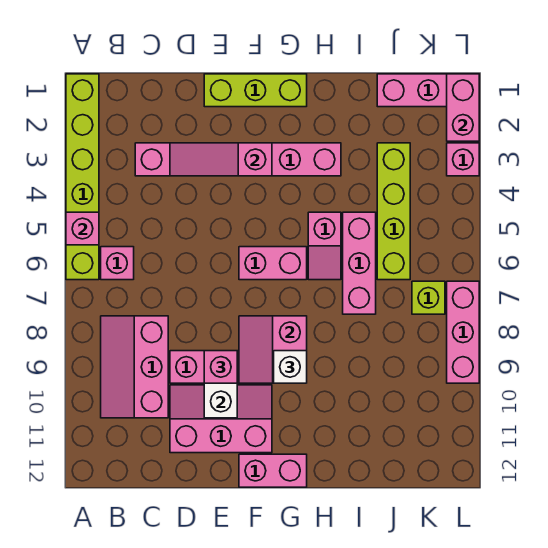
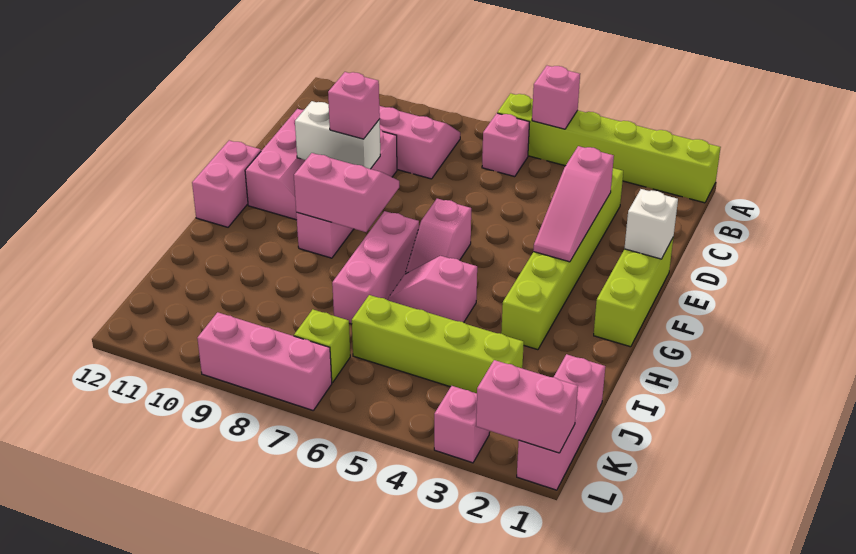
pink brick C3:H3 level 1 -> lime brick C3:H3 level 1
pink slope D3:F3 level 2 top F -> pink slope D3:F3 level 2 top D
pink brick F6:G6 level 1 -> pink slope F6:G6 level 1 top F
white brick G9 level 3 -> white brick E1 level 2
pink brick I5:I7 level 1 -> pink brick G7:I7 level 1

